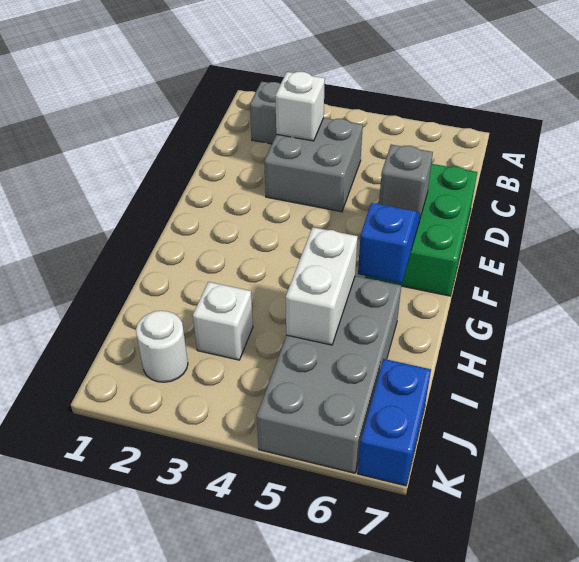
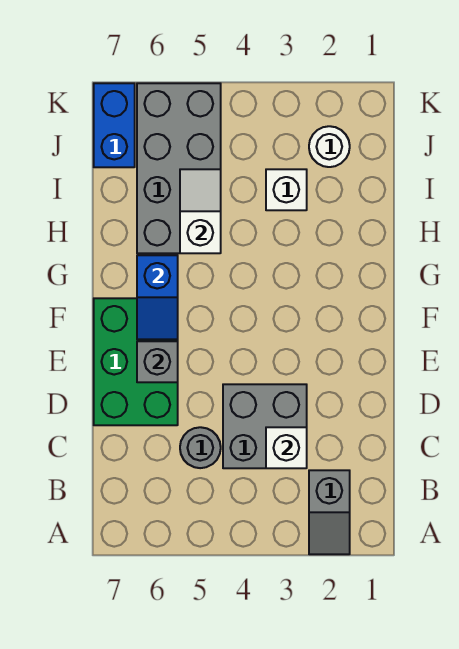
none -> grey round brick C5 level 1
white brick H5:I5 level 2 -> white slope H5:I5 level 2 top H

